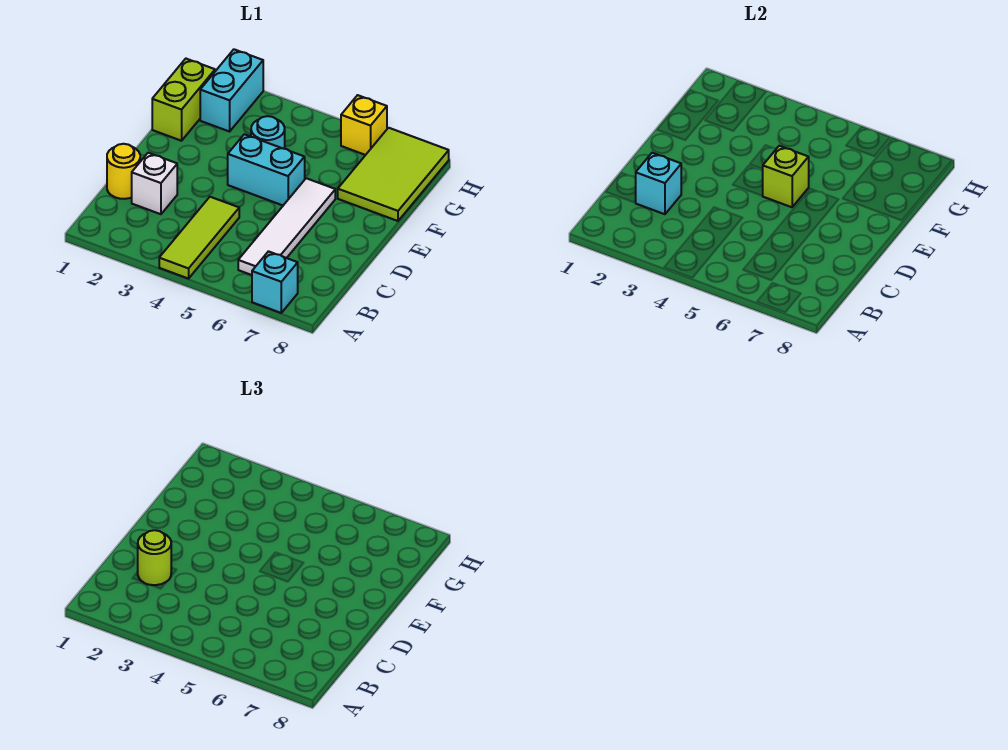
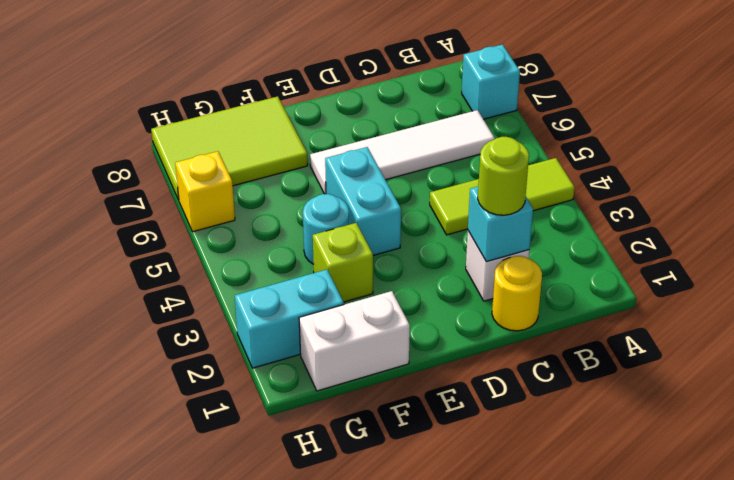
lime brick E5 level 2 -> lime brick F3 level 1
lime brick F1:G1 level 1 -> white brick F1:G1 level 1

